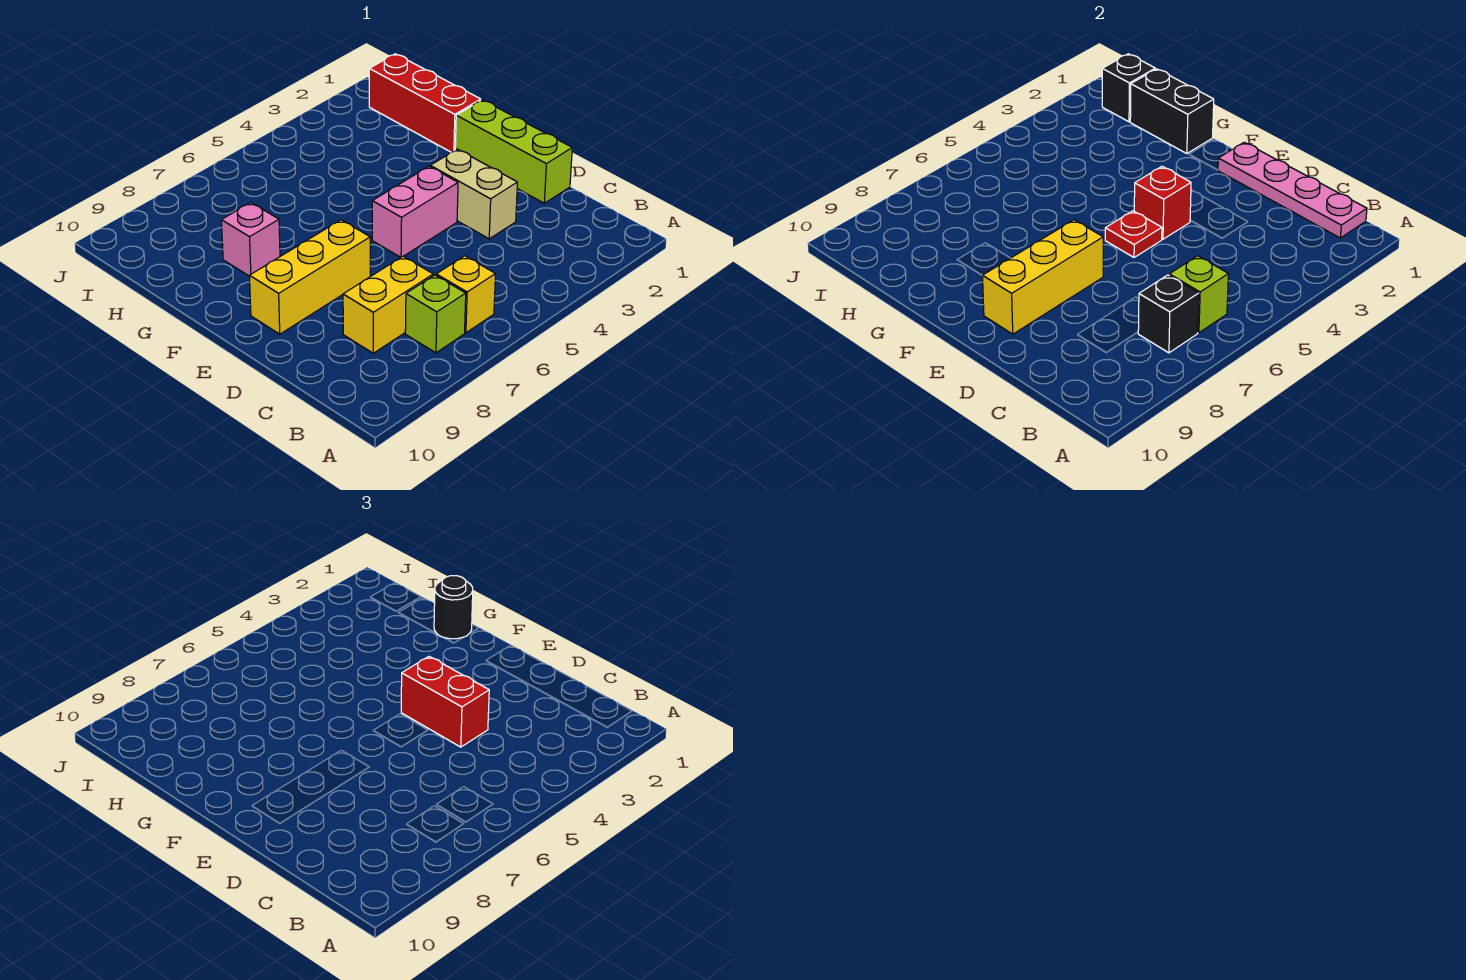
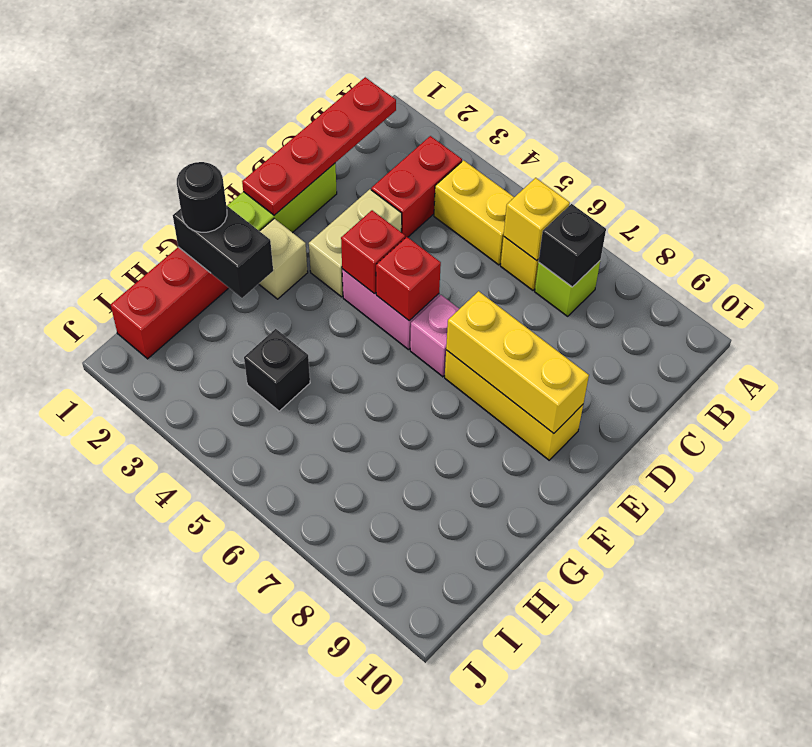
pink plate B1:E1 level 2 -> red plate B1:E1 level 2
lime brick B6 level 2 -> yellow brick B6 level 2
yellow brick C7:C8 level 1 -> yellow brick B4:B5 level 1
red brick D4:E4 level 3 -> red brick B3:C3 level 1
red plate E5 level 2 -> red brick E5 level 2
none -> tan brick F2 level 1
black brick G1:H1 level 2 -> black brick G1:G2 level 2
pink brick G8 level 1 -> pink brick E6 level 1
black brick I1 level 2 -> black brick H4 level 1

